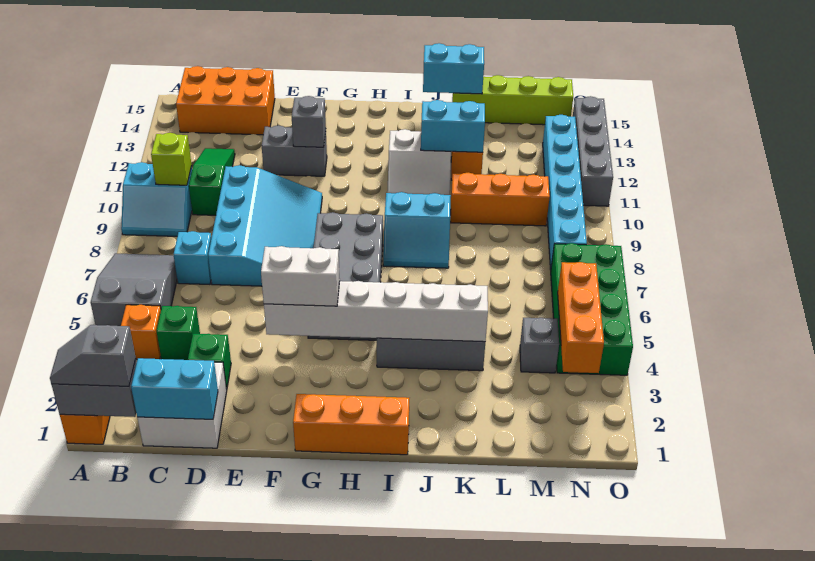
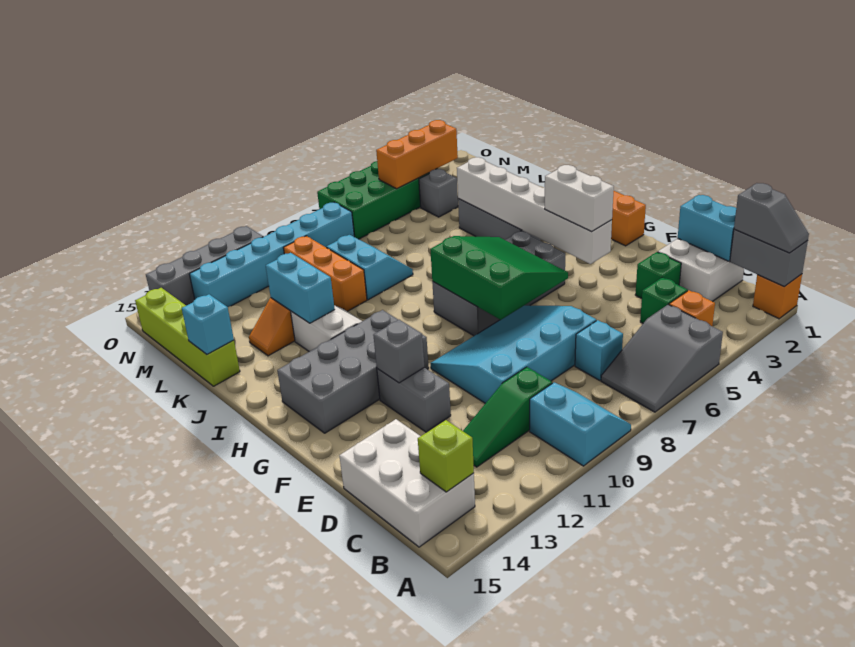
lime brick B10 level 2 -> lime brick B14 level 2
orange brick B14:D15 level 1 -> white brick B14:D15 level 1
none -> green slope F6:H8 level 2 top 8
none -> grey brick G11:H14 level 1
cyan slope I8:J9 level 1 top 9 -> cyan slope K8:L9 level 1 top 9
cyan brick J15:K15 level 2 -> cyan brick K15 level 2

